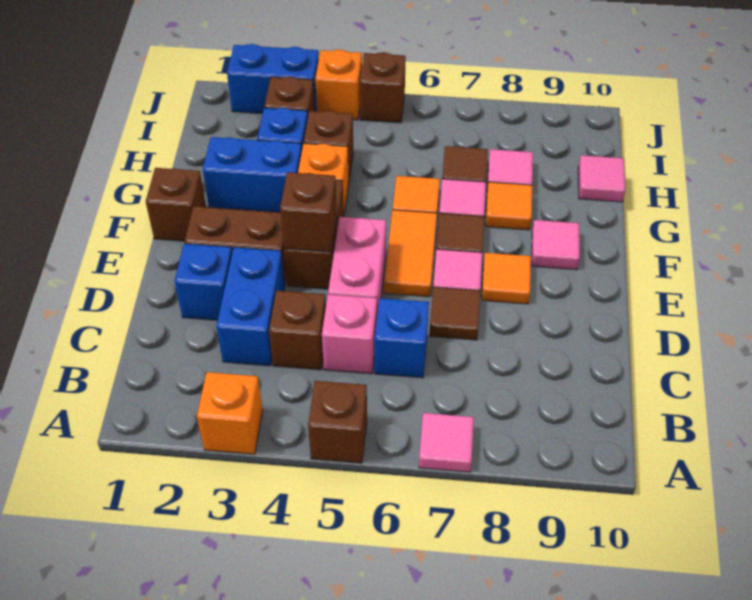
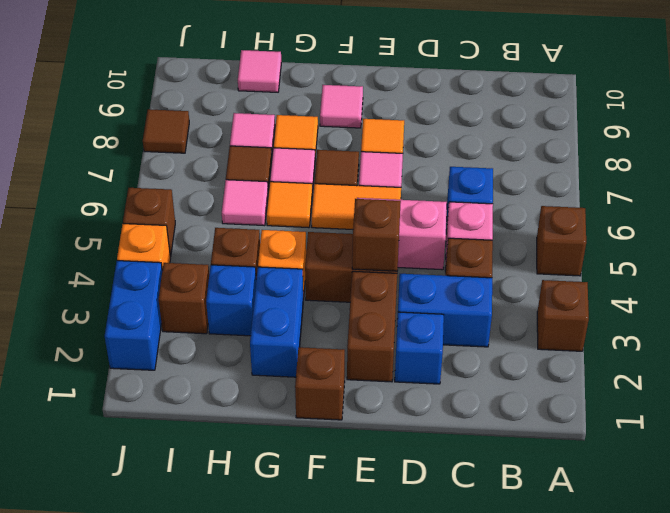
orange brick A3 level 1 -> brown brick A3 level 1
pink tile A7 level 1 -> pink tile H6 level 1
brown tile D7 level 1 -> brown tile J8 level 1

